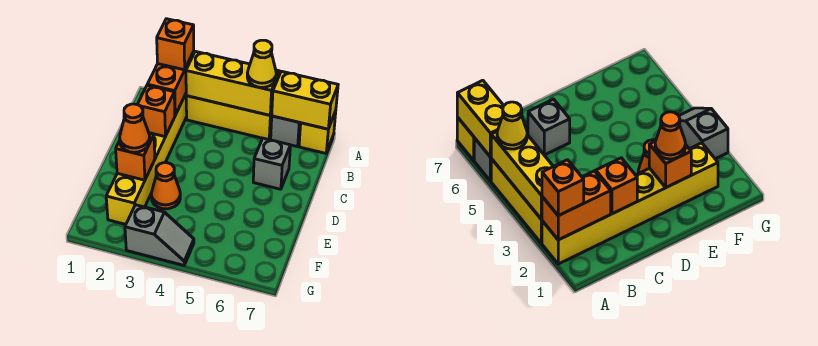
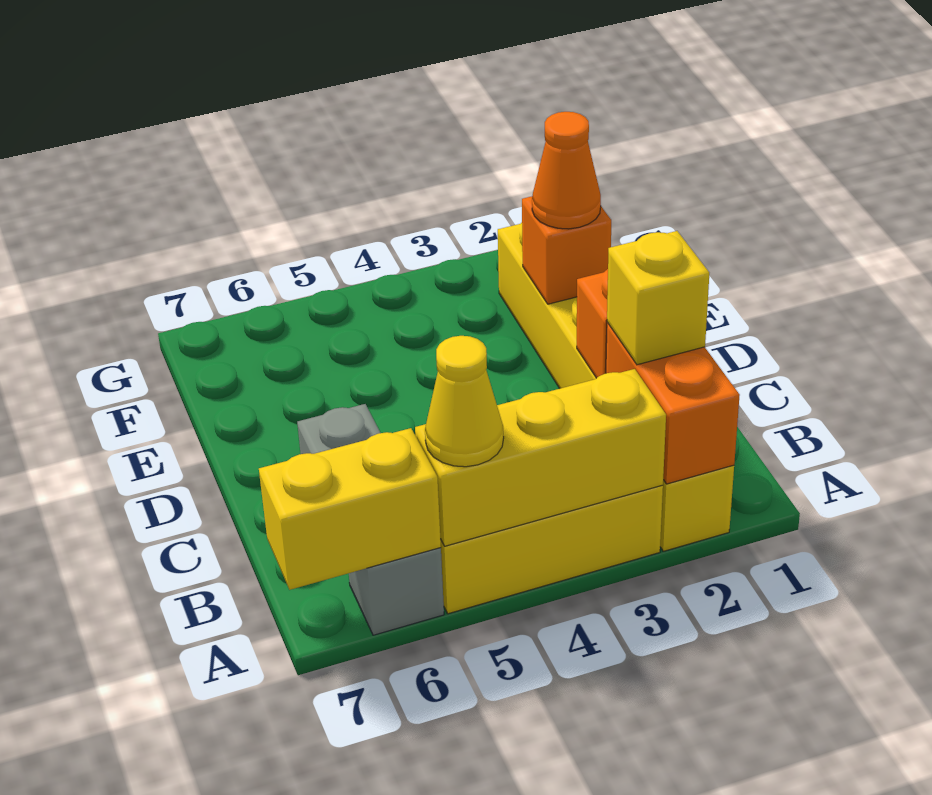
orange brick A2 level 3 -> none
yellow brick A7 level 1 -> yellow brick B2 level 3
orange cone E3 level 1 -> none
grey slope G3:G4 level 1 top 3 -> none

